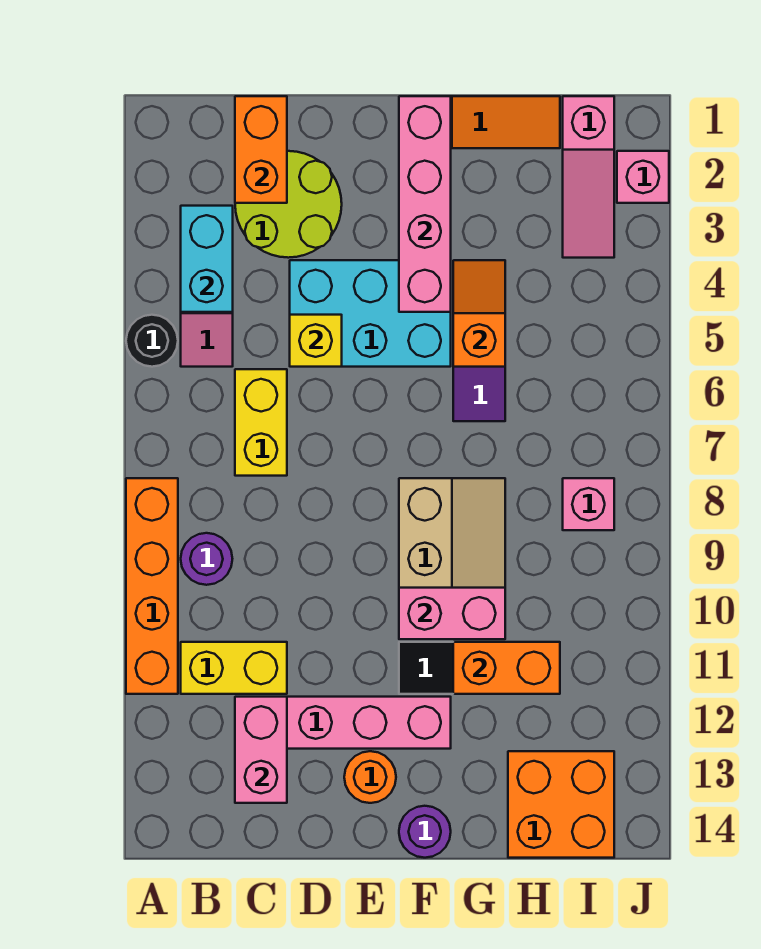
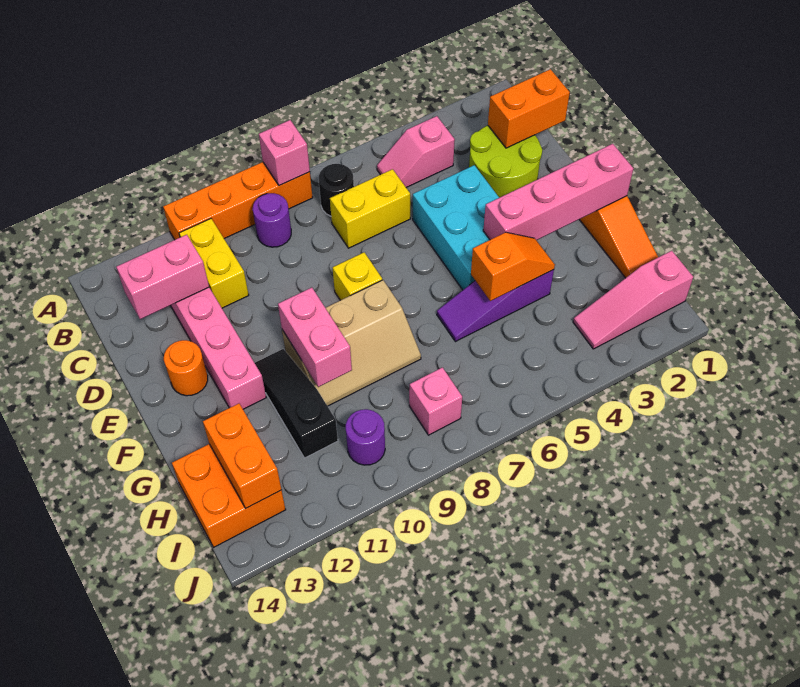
black round brick A5 level 1 -> black round brick B7 level 1
cyan brick B3:B4 level 2 -> none
yellow brick D5 level 2 -> yellow brick E8 level 1
purple round brick F14 level 1 -> purple round brick I10 level 1
orange brick G11:H11 level 2 -> orange brick H13:I13 level 2
pink brick J2 level 1 -> pink brick A8 level 2

